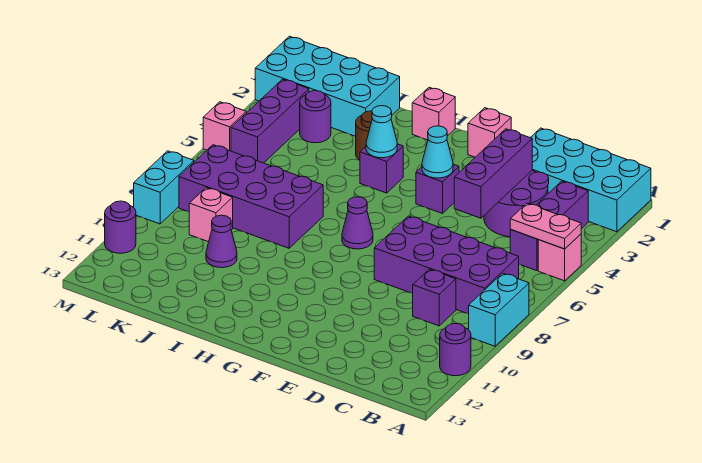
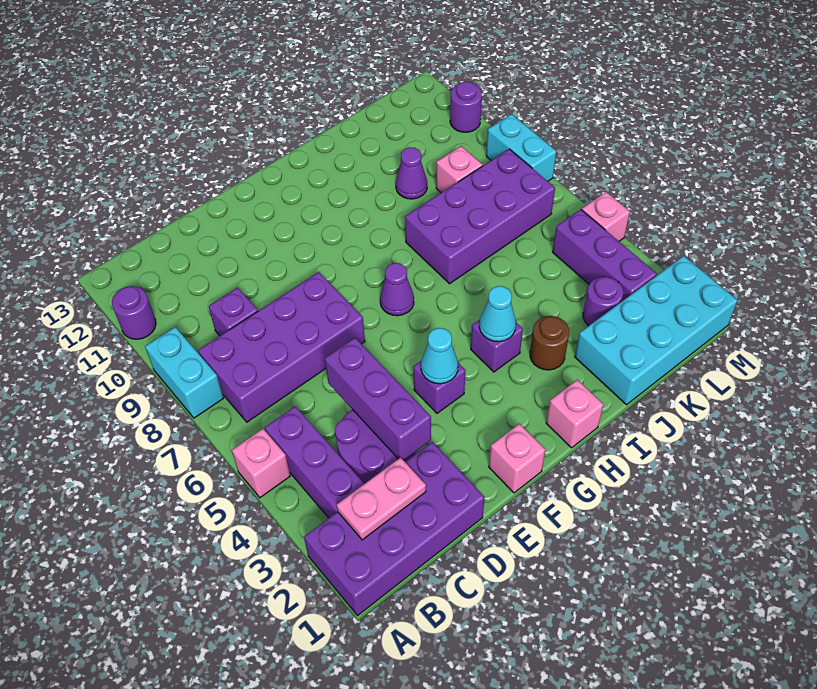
cyan brick A1:D2 level 1 -> purple brick A1:D2 level 1
pink plate A5:B5 level 2 -> pink plate B2:C2 level 2

